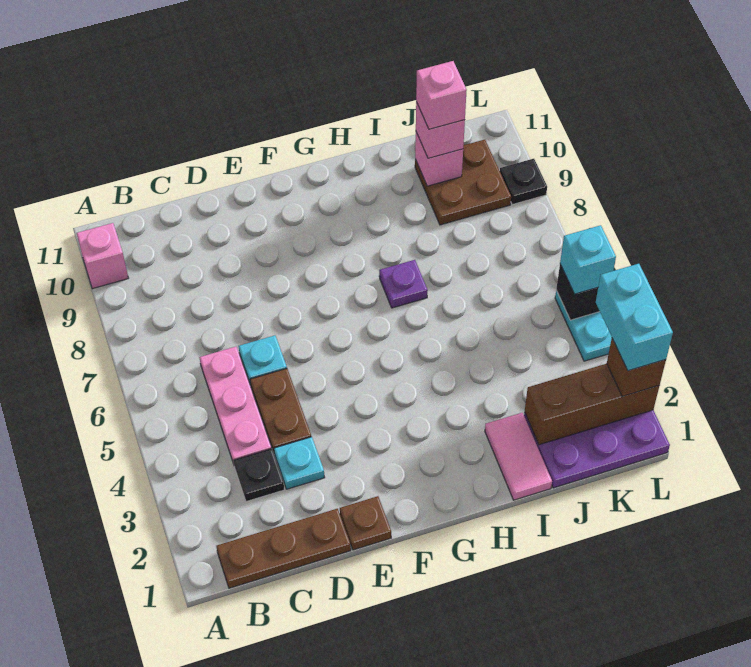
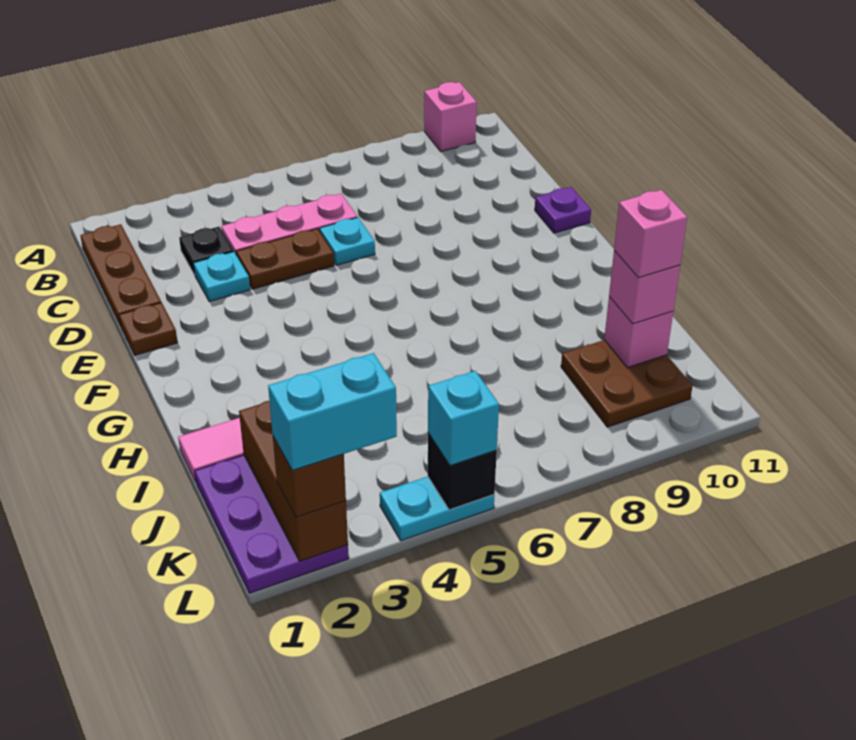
purple plate H7 level 1 -> purple plate E11 level 1
black plate L9 level 1 -> none

